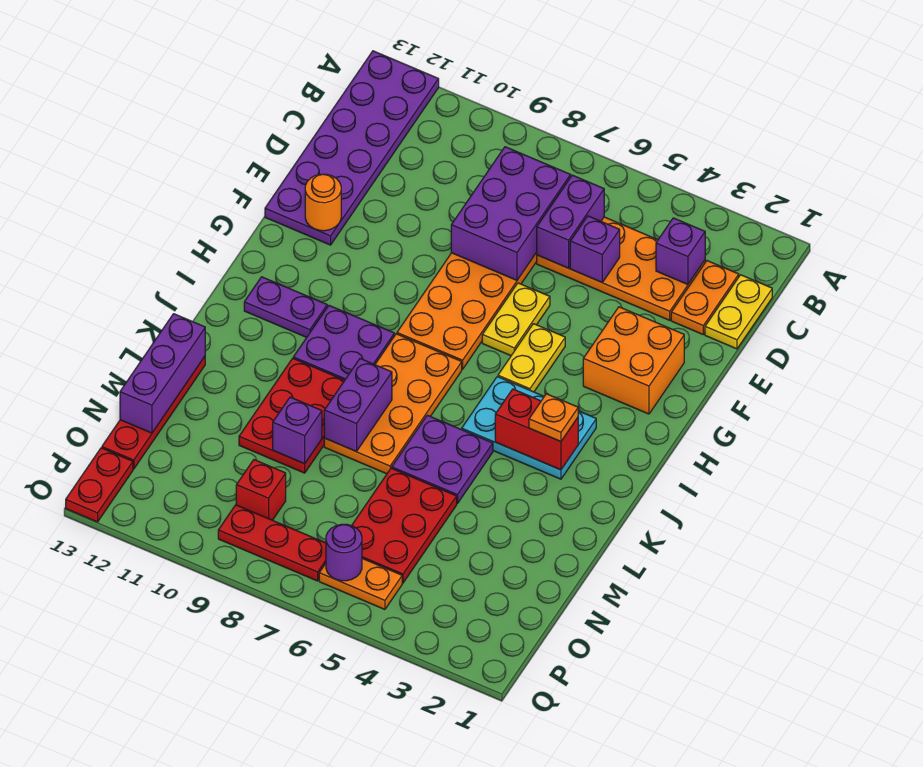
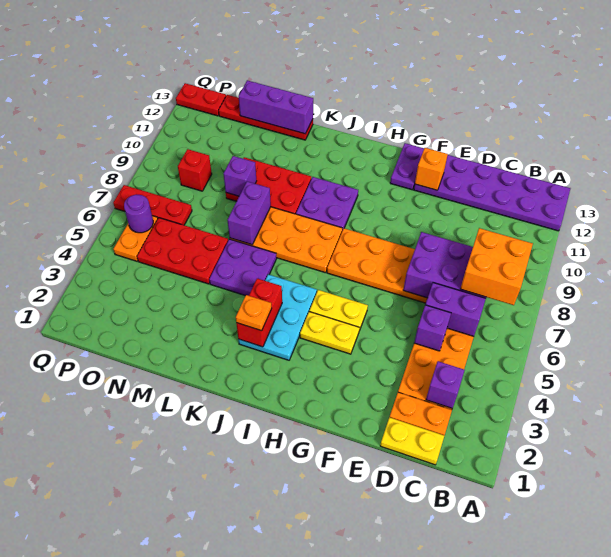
orange brick F2:G3 level 1 -> orange brick B7:C8 level 3
yellow plate F6:G6 level 1 -> yellow plate G4:H4 level 1
orange round brick F12 level 2 -> orange brick F12 level 2
purple plate I11:I12 level 1 -> purple plate G12:G13 level 1
purple brick K8:L8 level 2 -> purple brick L7:L8 level 2
red plate P7:P9 level 1 -> red plate O7:Q7 level 1

